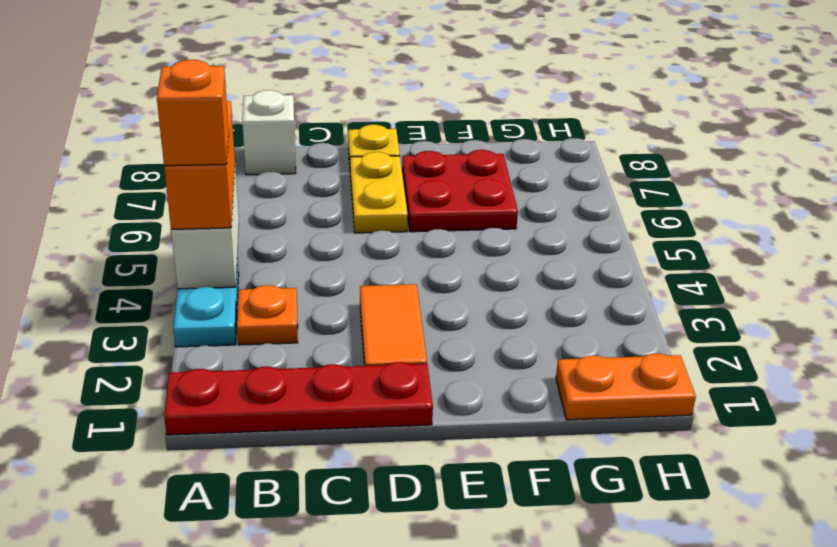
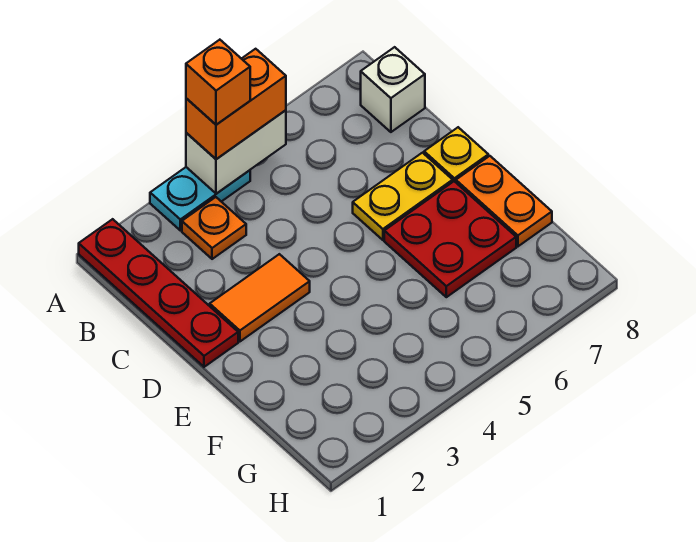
orange plate G1:H1 level 1 -> orange plate E8:F8 level 1

